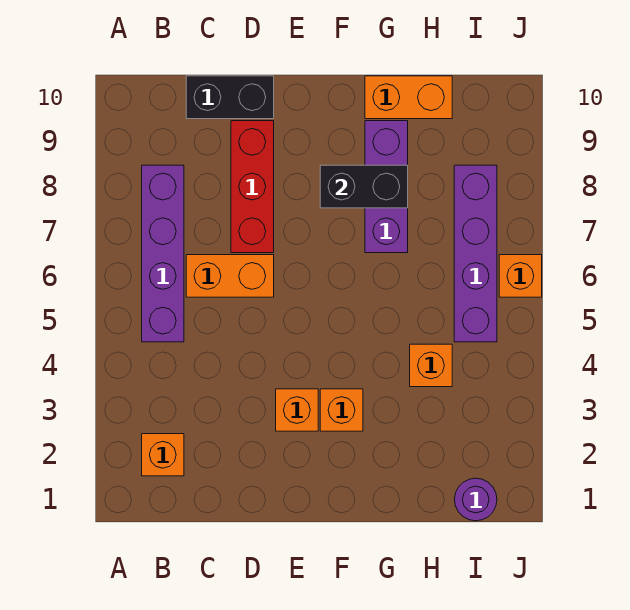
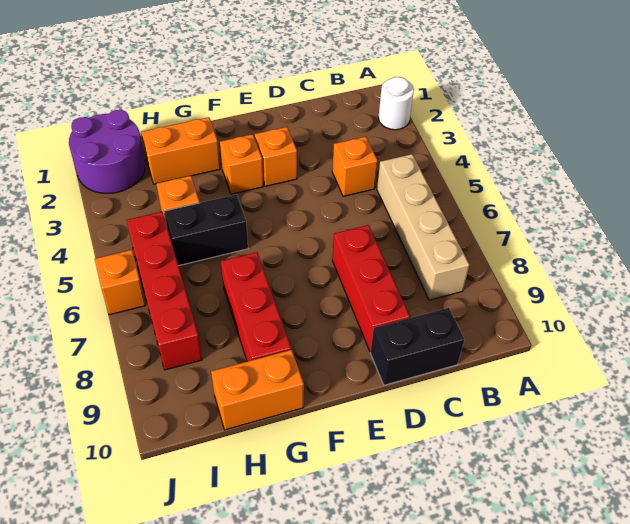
none -> white round brick A2 level 1
orange brick B2 level 1 -> orange brick C4 level 1
purple brick B5:B8 level 1 -> tan brick B5:B8 level 1
orange brick C6:D6 level 1 -> orange brick G2:H2 level 1
black brick F8:G8 level 2 -> black brick G5:H5 level 1
purple brick G7:G9 level 1 -> red brick G7:G9 level 1
purple round brick I1 level 1 -> purple round brick I1:J2 level 1
purple brick I5:I8 level 1 -> red brick I5:I8 level 1

